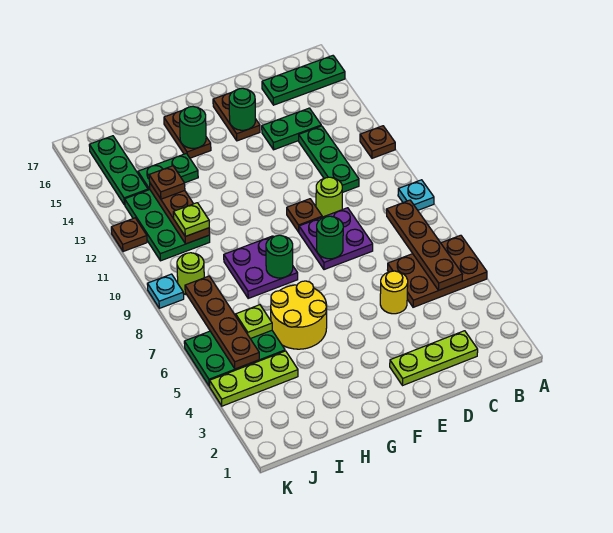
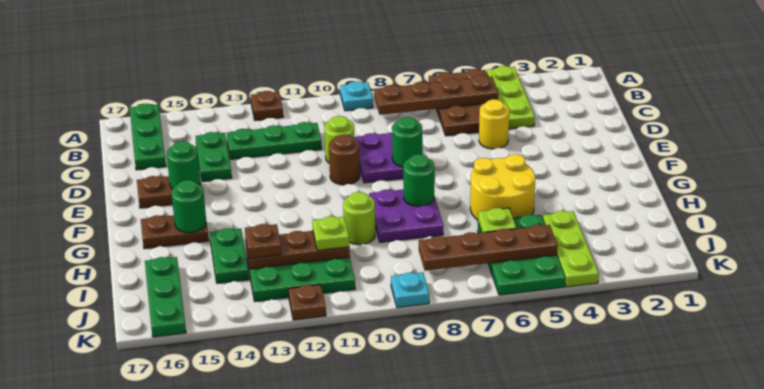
lime plate C2:E2 level 1 -> lime plate A4:C4 level 1
brown plate E10 level 1 -> brown round brick E10 level 1
lime round brick J9 level 1 -> lime round brick H10 level 1
green plate J14:J16 level 1 -> green plate I16:K16 level 1

